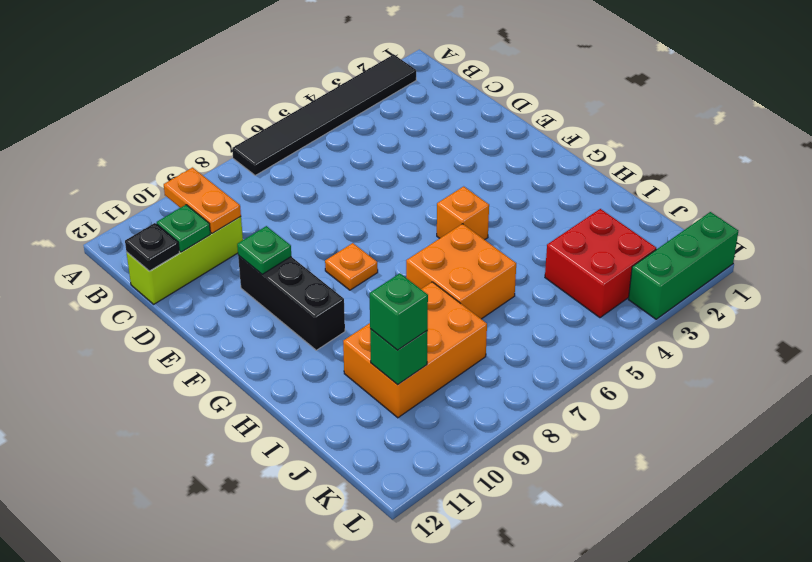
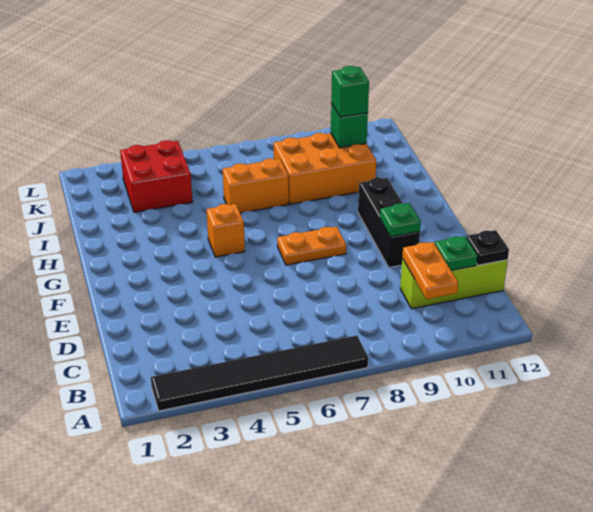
orange plate F8 level 1 -> orange plate F7:F8 level 1
orange brick H6:I7 level 1 -> orange brick I6:I7 level 1
green brick L1:L3 level 1 -> none

